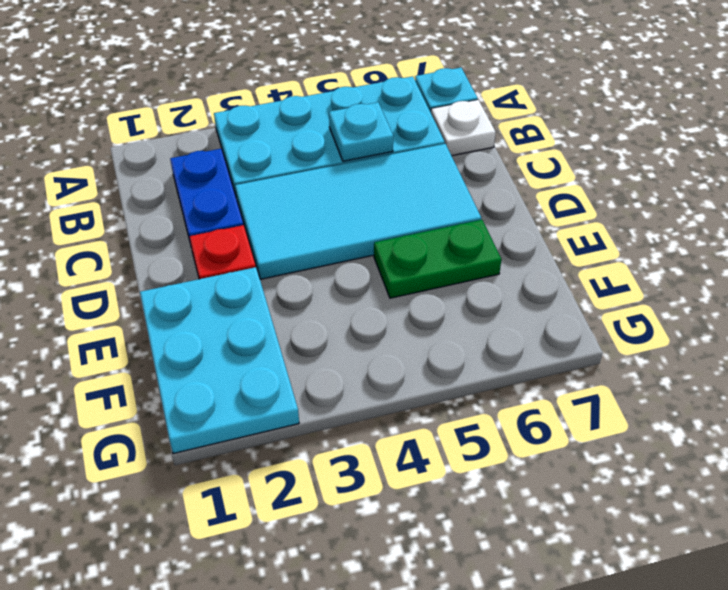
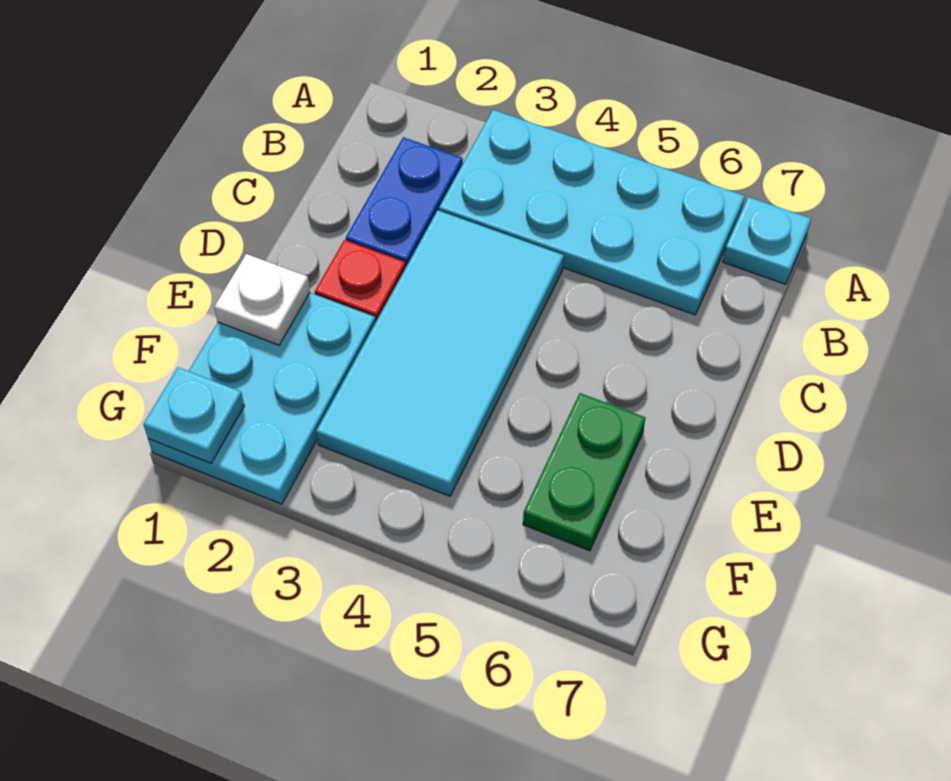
cyan plate B5 level 2 -> cyan plate G1 level 2
white plate B7 level 1 -> white plate E1 level 2
cyan tile C3:D6 level 1 -> cyan tile C3:F4 level 1
green plate E5:E6 level 1 -> green plate E6:F6 level 1

